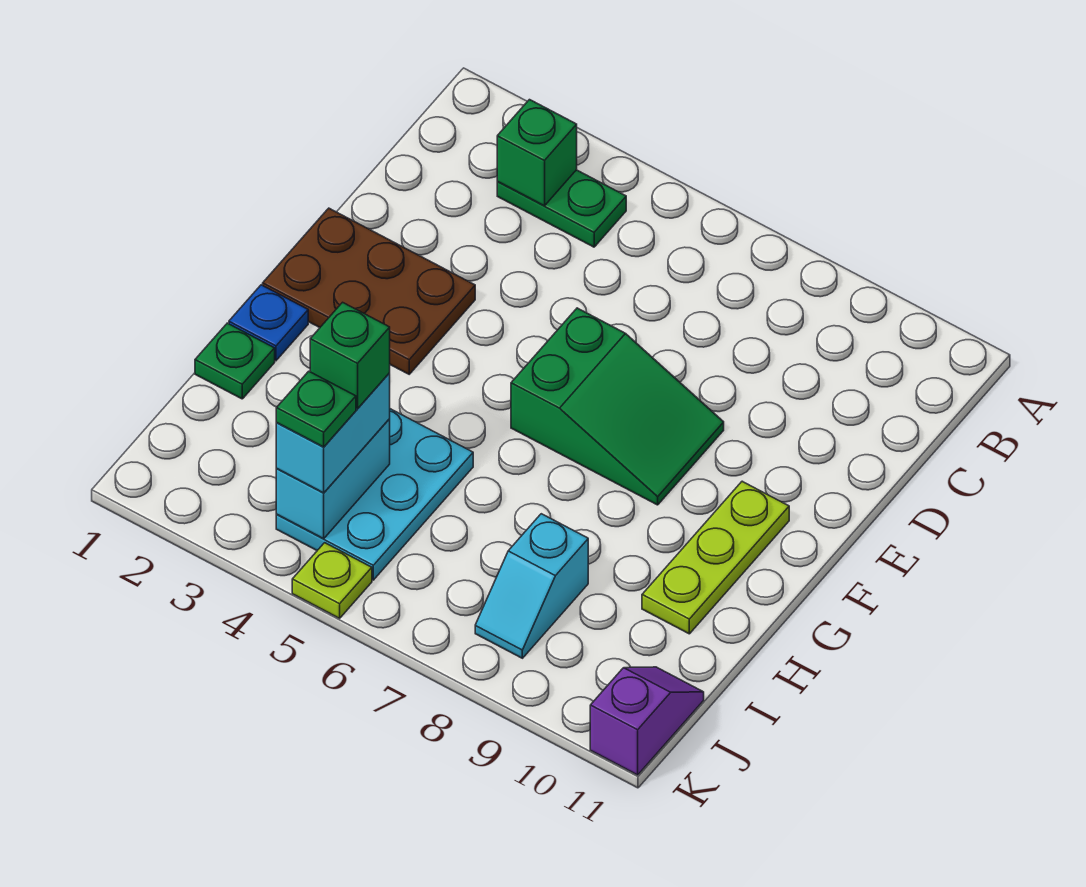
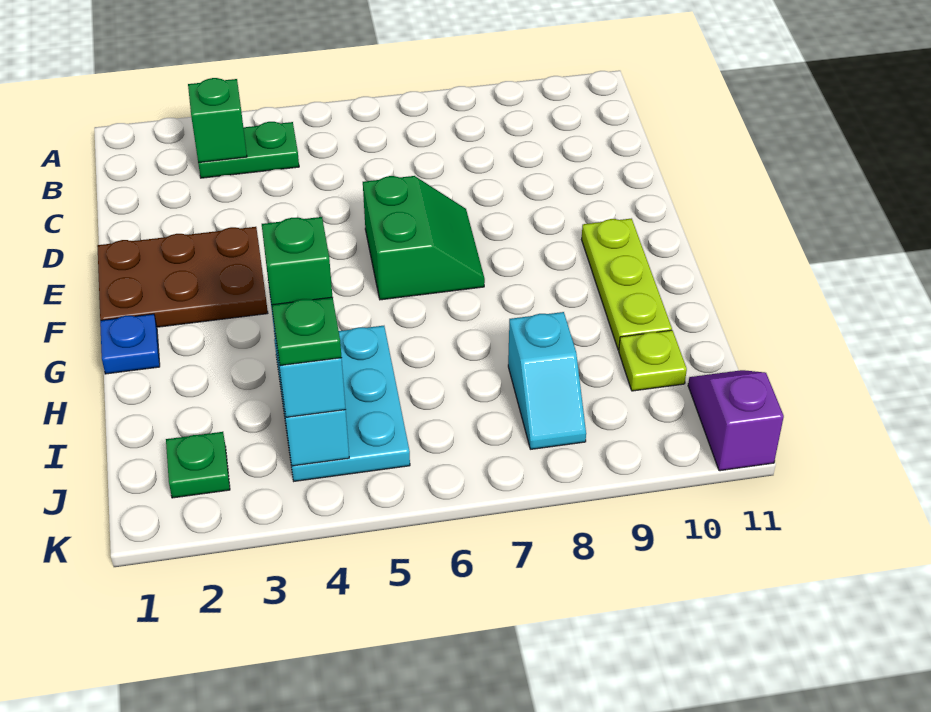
green slope E6:F8 level 1 top 6 -> green slope E6:F7 level 1 top 6
green plate H1 level 1 -> green plate J2 level 1
lime plate K5 level 1 -> lime plate I10 level 1

